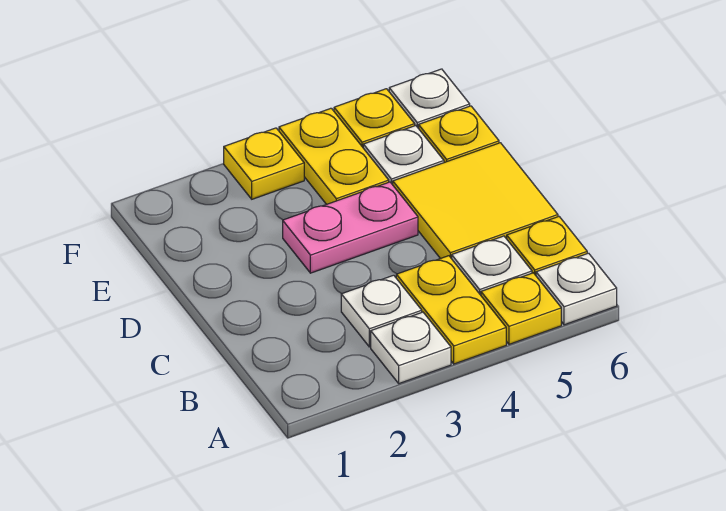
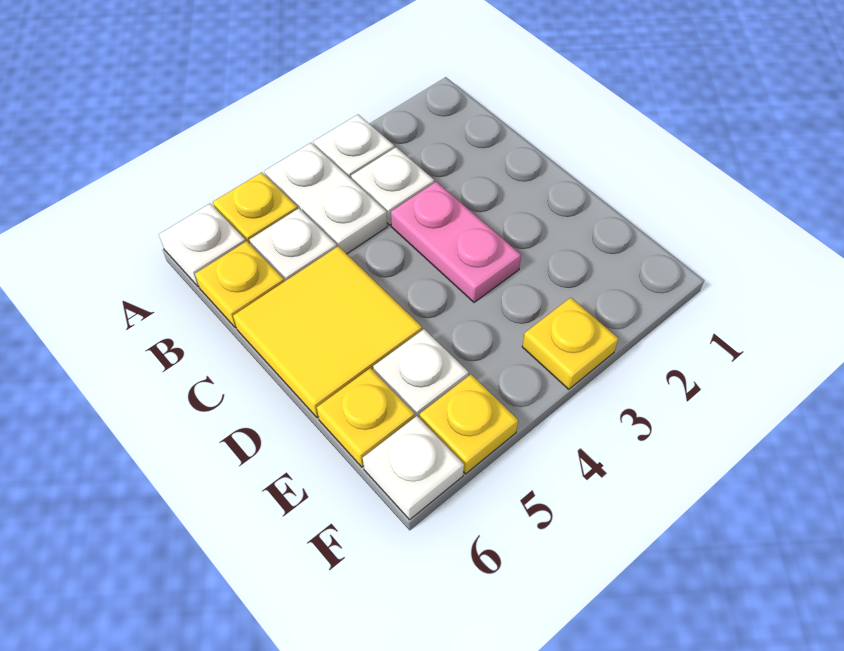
yellow plate A4:B4 level 1 -> white plate A4:B4 level 1
pink plate D3:D4 level 1 -> pink plate C3:D3 level 1
yellow plate E4:F4 level 1 -> none

